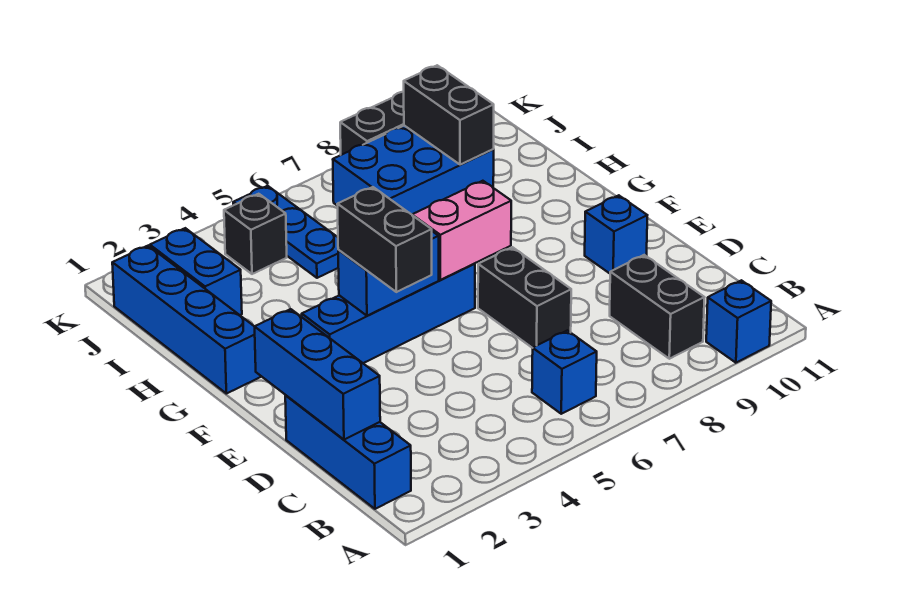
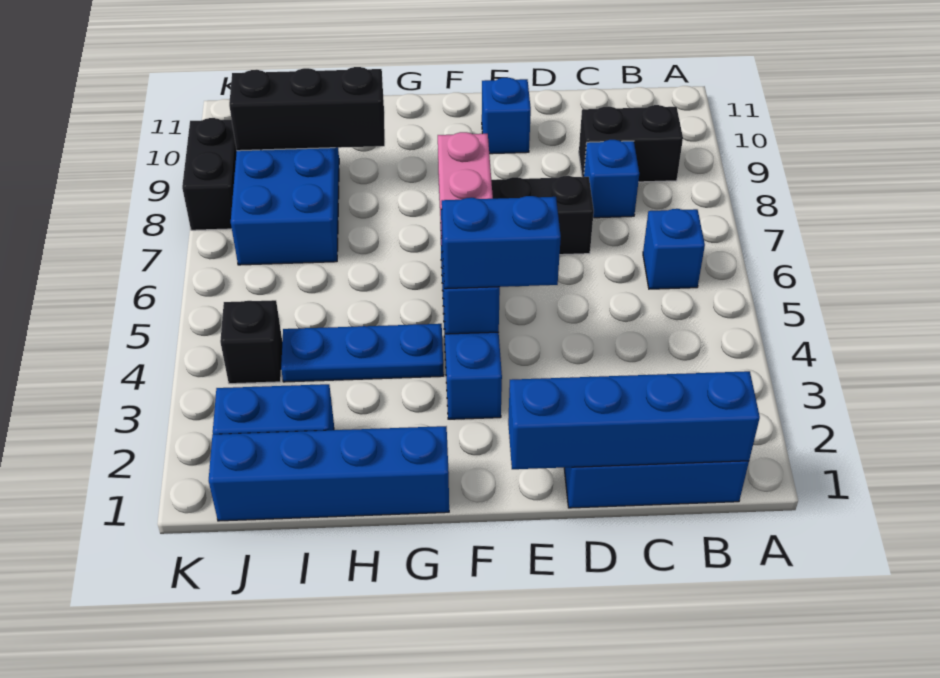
blue brick A10 level 1 -> blue brick C8 level 1
blue brick C1:E1 level 2 -> blue brick B1:E1 level 2
black brick E4:F4 level 3 -> blue brick E4:F4 level 3
blue plate I5:K5 level 1 -> blue plate G4:I4 level 1
black brick I9:J9 level 2 -> black brick H9:J9 level 2

